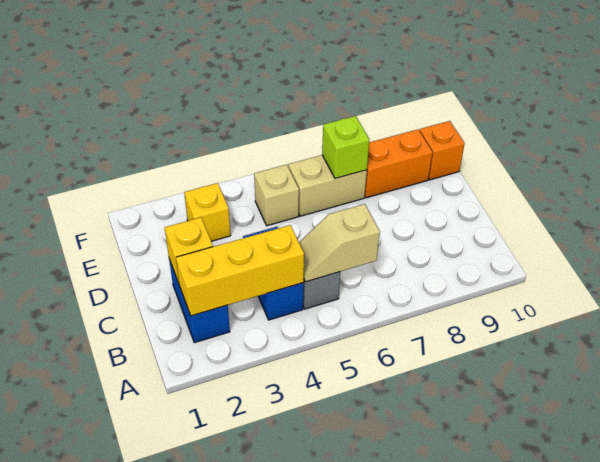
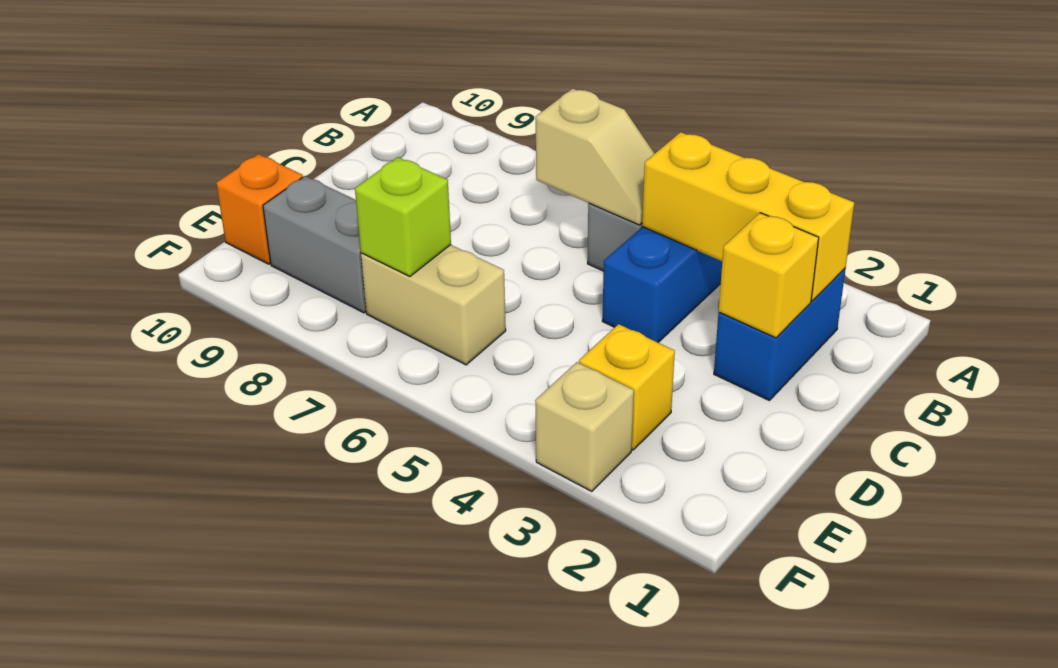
tan brick E5 level 1 -> tan brick F3 level 1
orange brick E8:E9 level 1 -> grey brick E8:E9 level 1

